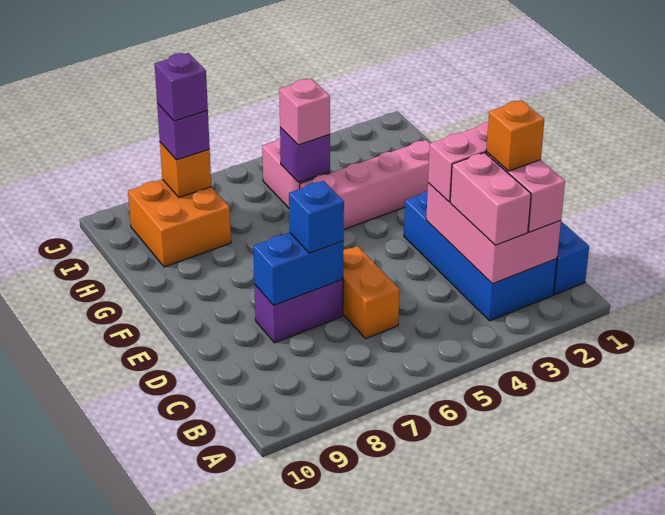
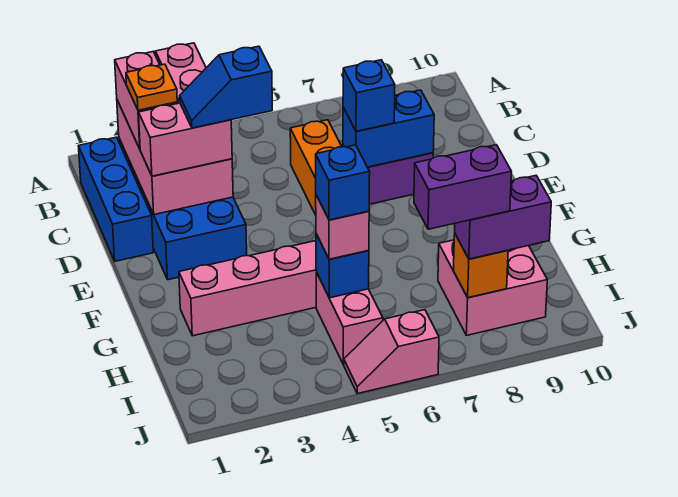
orange brick C2 level 4 -> orange plate C2 level 4
none -> blue slope D3:D4 level 4 top 4
purple brick H5 level 2 -> blue brick H5 level 2
none -> blue brick H5 level 4
orange brick H8:I9 level 1 -> pink brick H8:I9 level 1
purple brick I8 level 3 -> purple brick I8:I9 level 3
purple brick I8 level 4 -> purple brick I7:I8 level 4
none -> pink slope J5:J6 level 1 top 6

